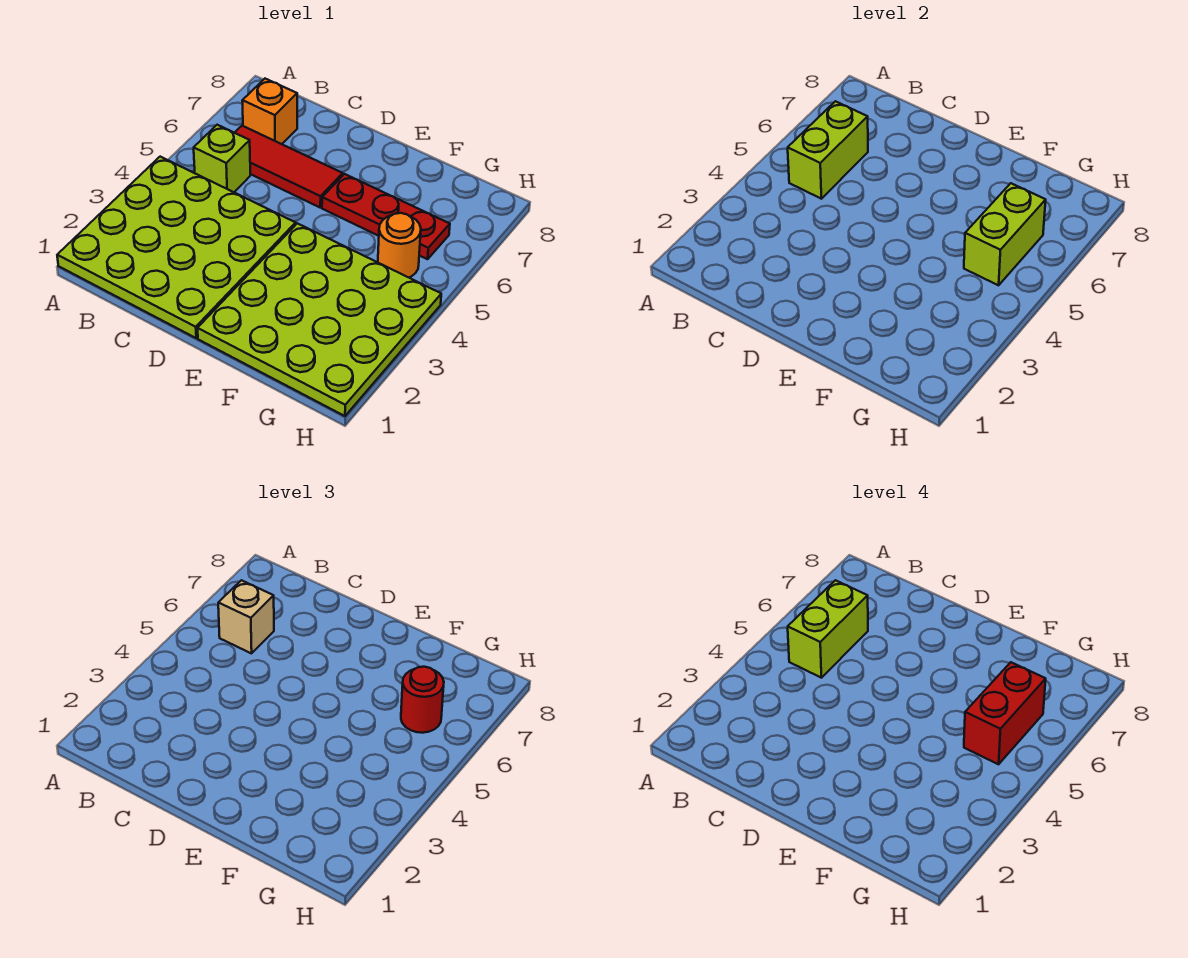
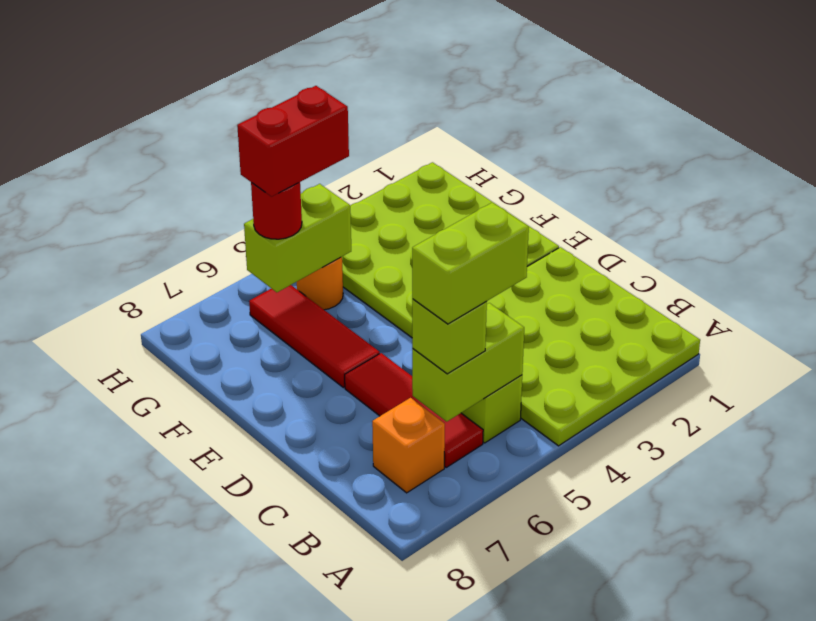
tan brick B6 level 3 -> lime brick B6 level 3
red plate E6:G6 level 1 -> red tile E6:G6 level 1

